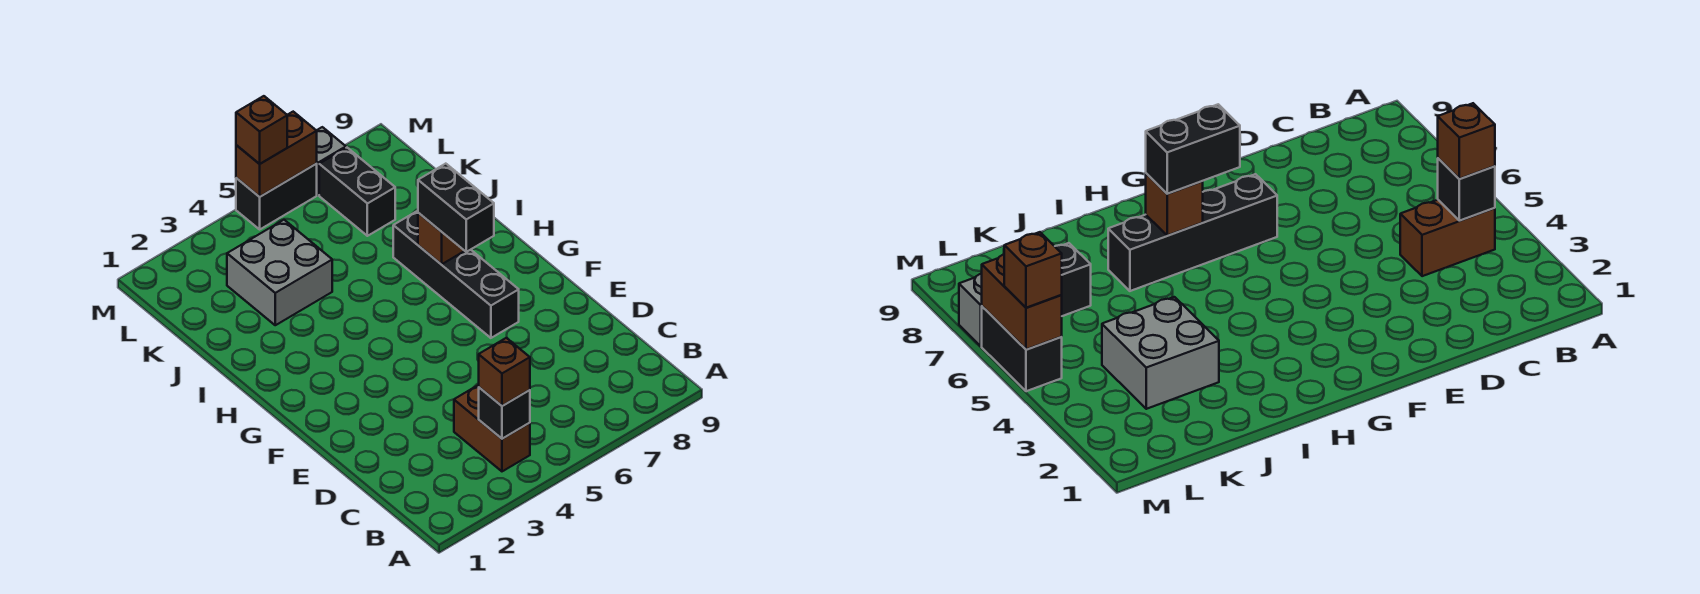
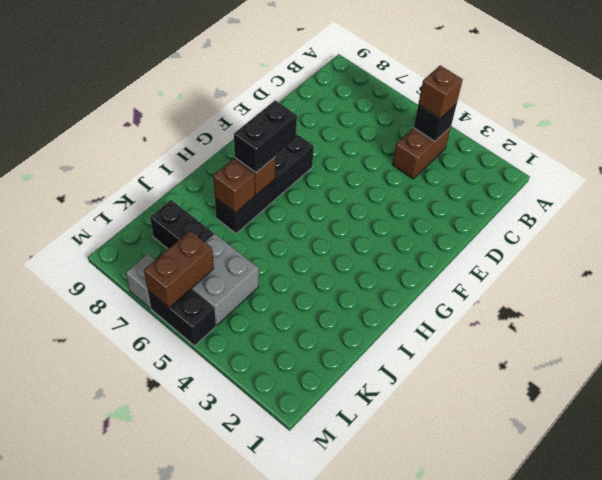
grey brick J3:K4 level 1 -> grey brick K5:L6 level 1
black brick K7:L7 level 1 -> black brick K7:K8 level 1
brown brick M5:M6 level 2 -> brown brick L6:M6 level 2
brown brick M5 level 3 -> brown brick I7 level 2

